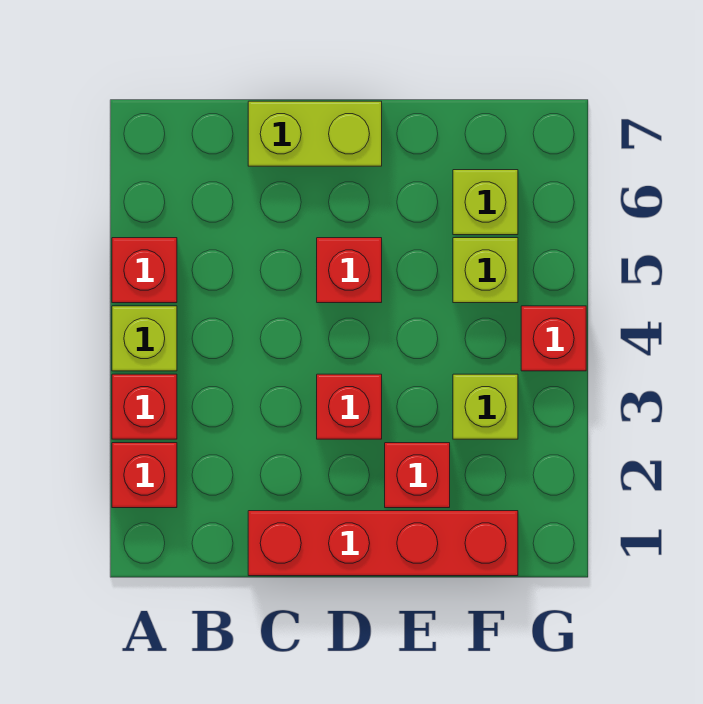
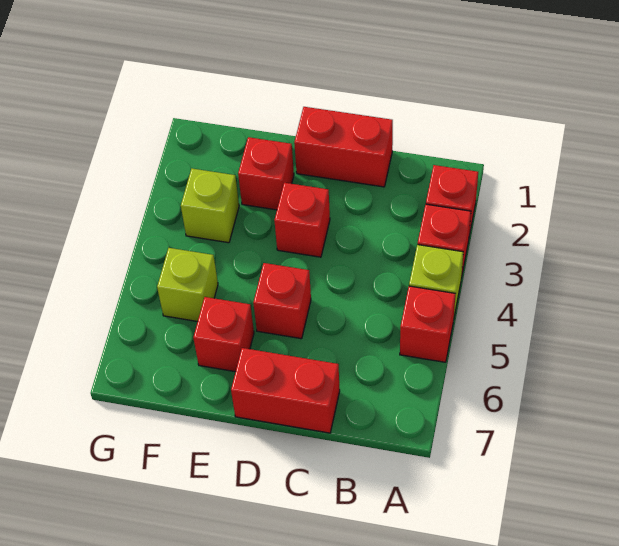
red brick C1:F1 level 1 -> red brick C1:D1 level 1
lime brick C7:D7 level 1 -> red brick C7:D7 level 1
lime brick F6 level 1 -> none
red brick G4 level 1 -> red brick E6 level 1

